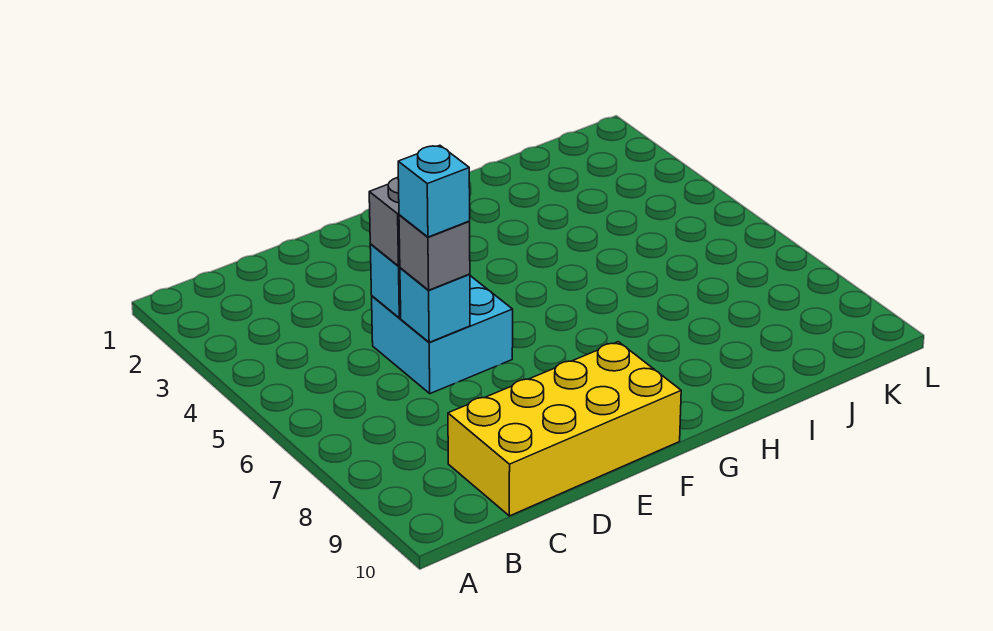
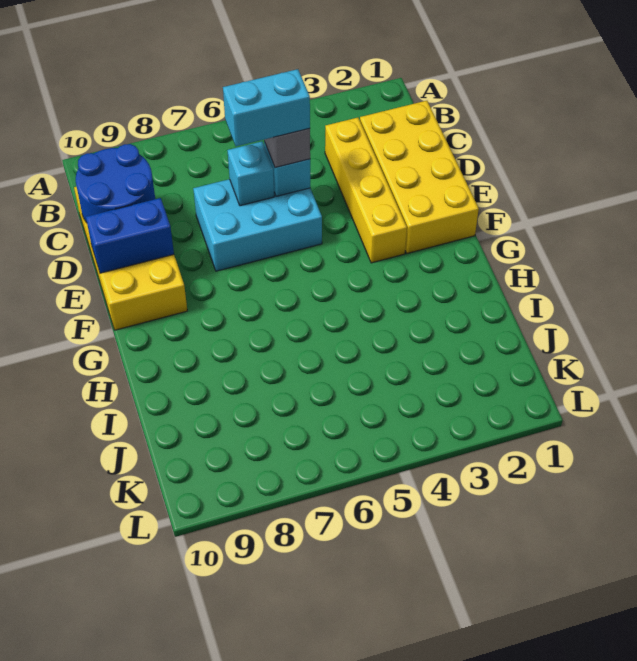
none -> yellow brick C1:F2 level 1
none -> yellow brick C3:F3 level 1
none -> blue round brick C9:D10 level 2
cyan brick D5:E6 level 1 -> cyan brick D5:E7 level 1
grey brick D6 level 3 -> none
cyan brick D6 level 4 -> cyan brick D5:D6 level 4
none -> blue brick E9:E10 level 2

